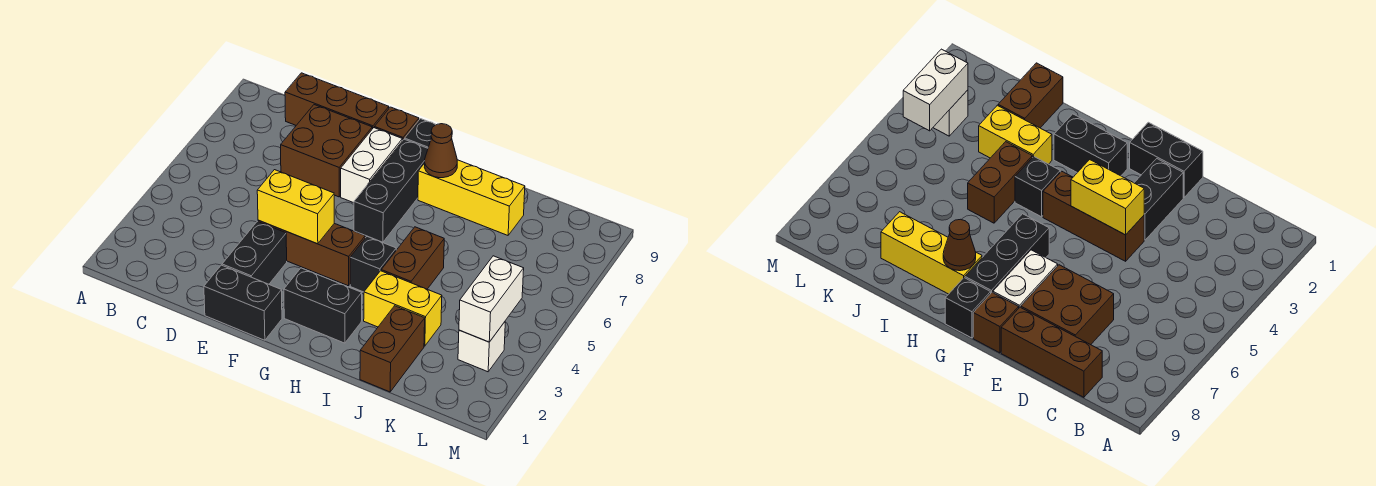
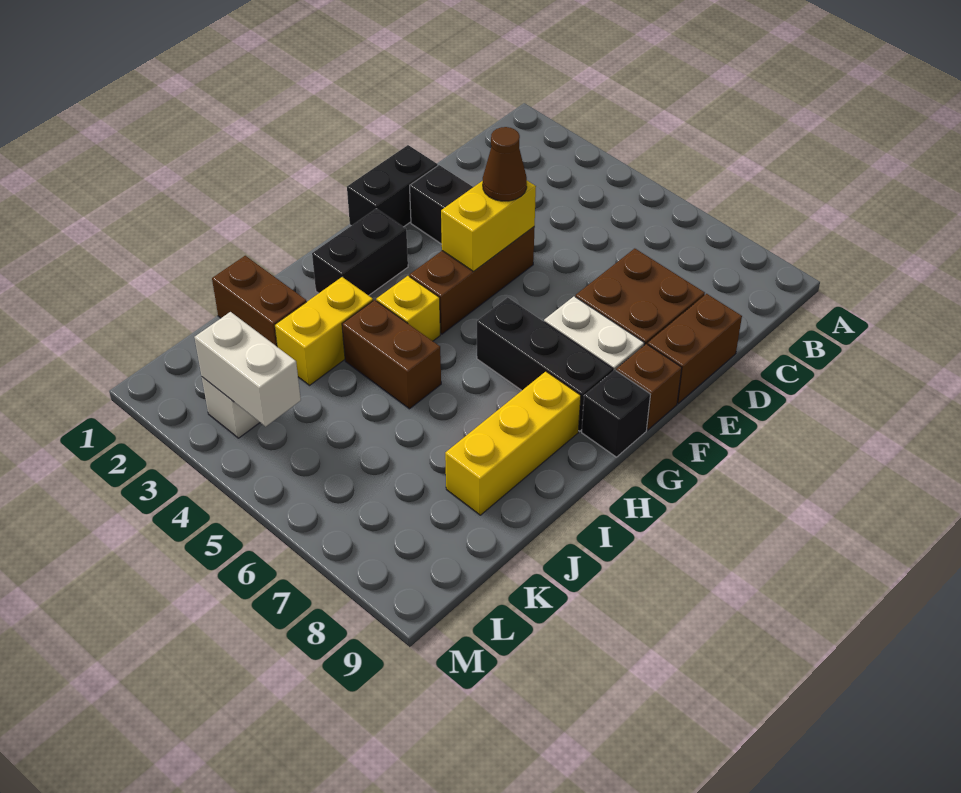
brown brick C9:E9 level 1 -> brown brick D9:E9 level 1
black brick H4 level 1 -> yellow brick H4 level 1
brown cone H8 level 2 -> brown cone E4 level 3

